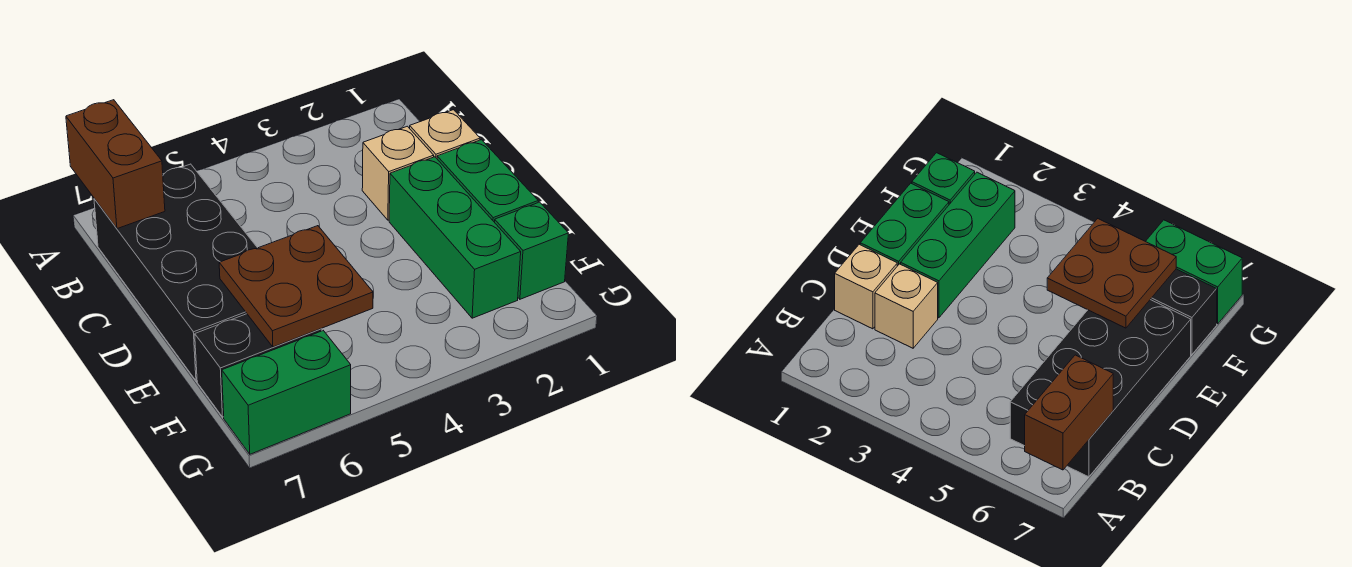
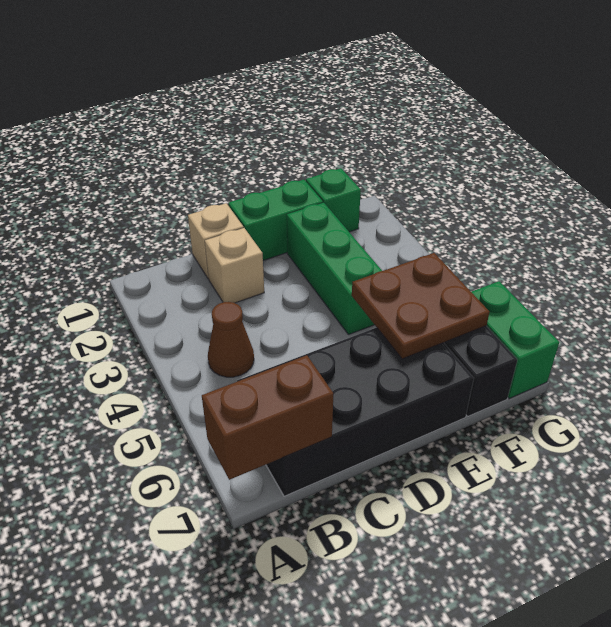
none -> brown cone B4 level 1
green brick D2:F2 level 1 -> green brick E2:E4 level 1

